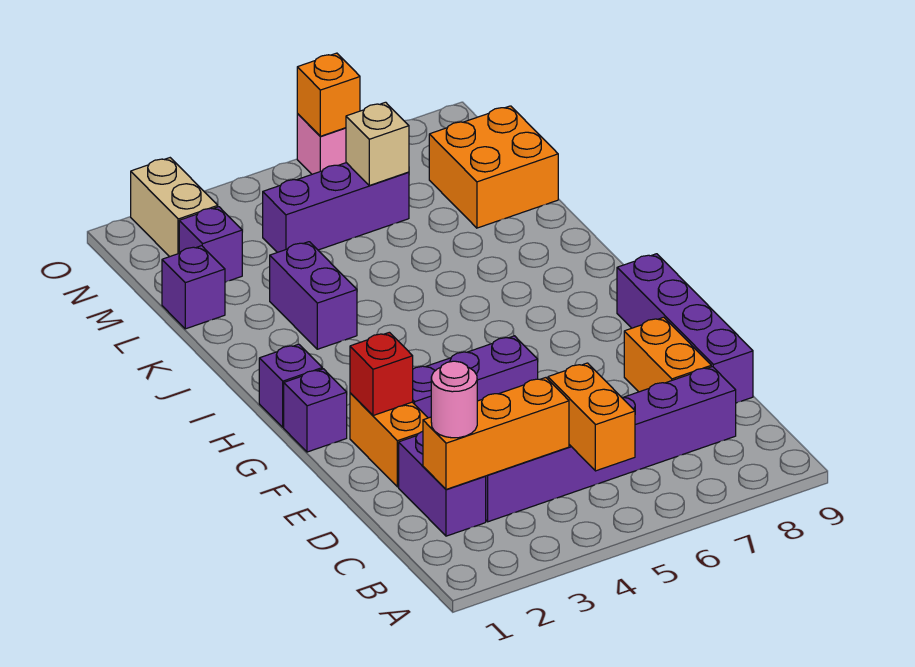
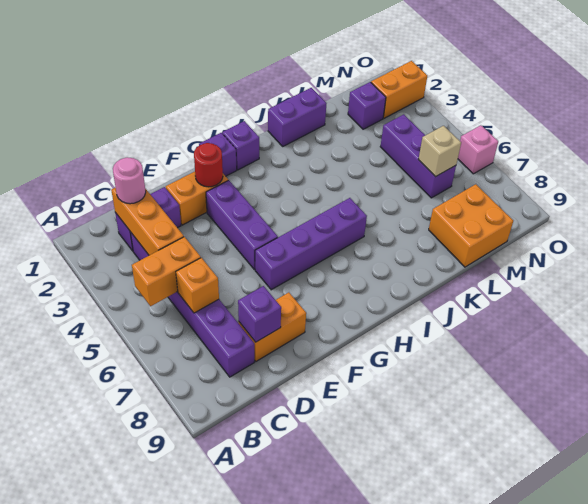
purple brick D9:G9 level 1 -> purple brick F6:I6 level 1
red brick F2 level 2 -> red round brick F2 level 2
purple brick J3:K3 level 1 -> purple brick J1:K1 level 1
purple brick L1 level 1 -> purple brick D8 level 2
tan brick N2:O2 level 1 -> orange brick N2:O2 level 1
orange brick O6 level 2 -> orange brick C6 level 2

